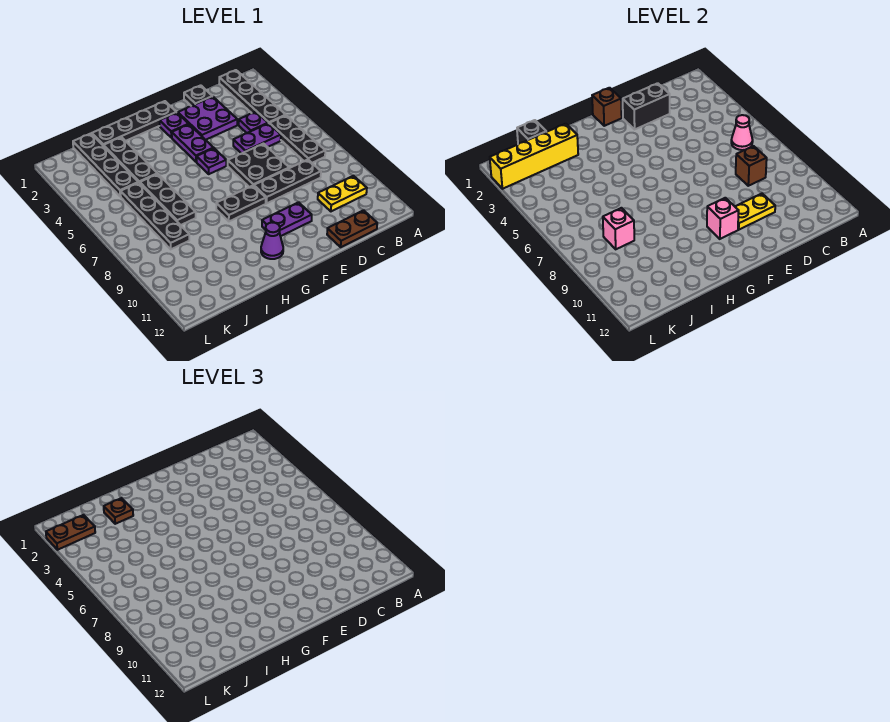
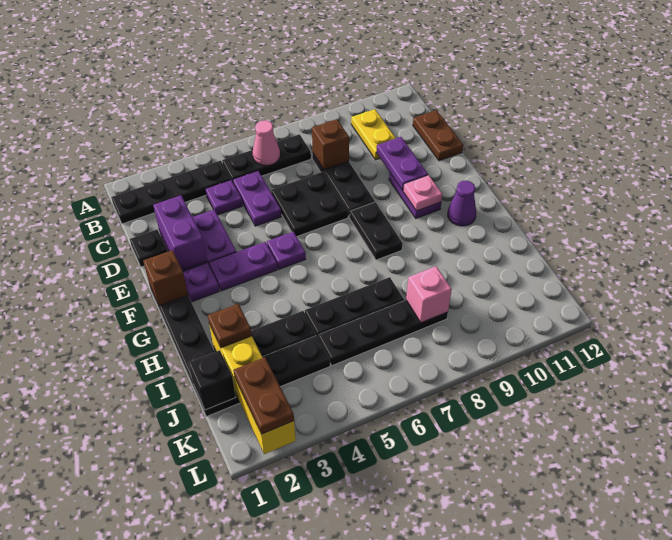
black brick D2:E2 level 2 -> purple brick D2:E2 level 2
yellow plate D10:E10 level 2 -> purple plate D10:E10 level 2
pink brick F10 level 2 -> pink plate F10 level 2

